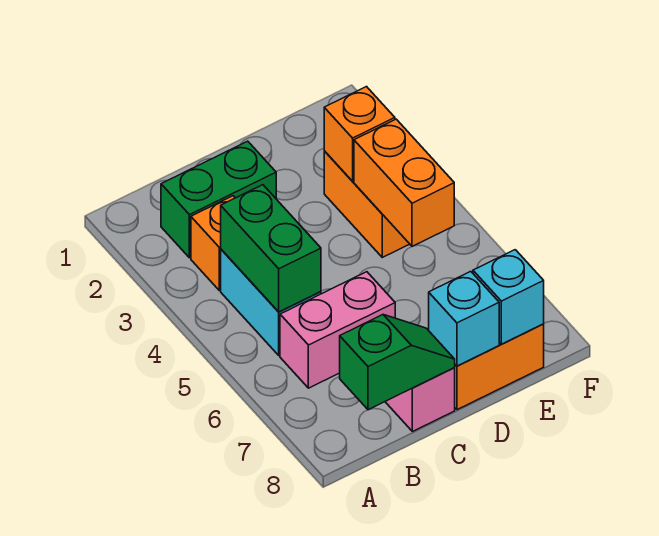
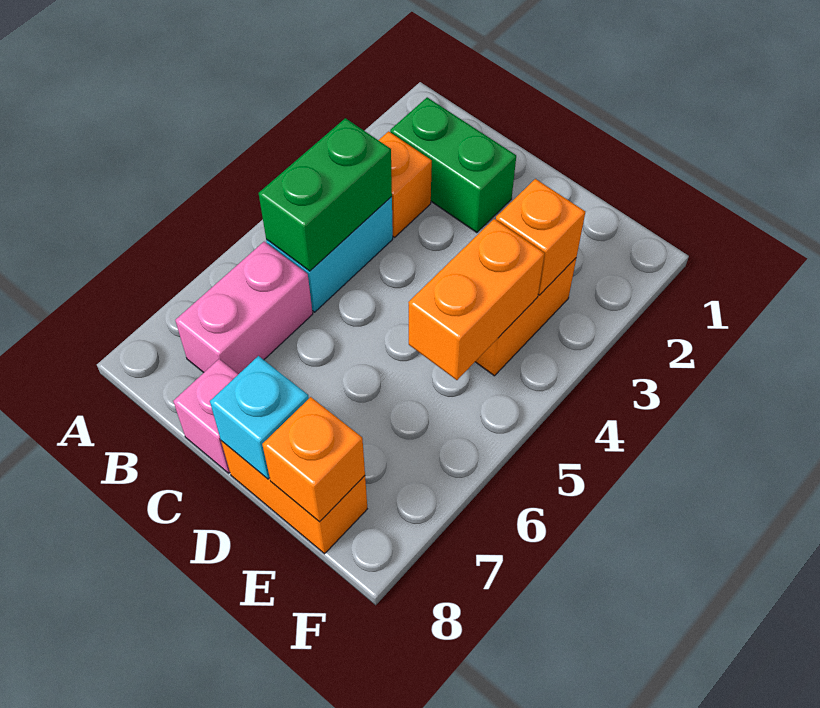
pink brick B6:C6 level 1 -> pink brick B6:B7 level 1
green slope B8:C8 level 2 top B -> none
cyan brick E8 level 2 -> orange brick E8 level 2

